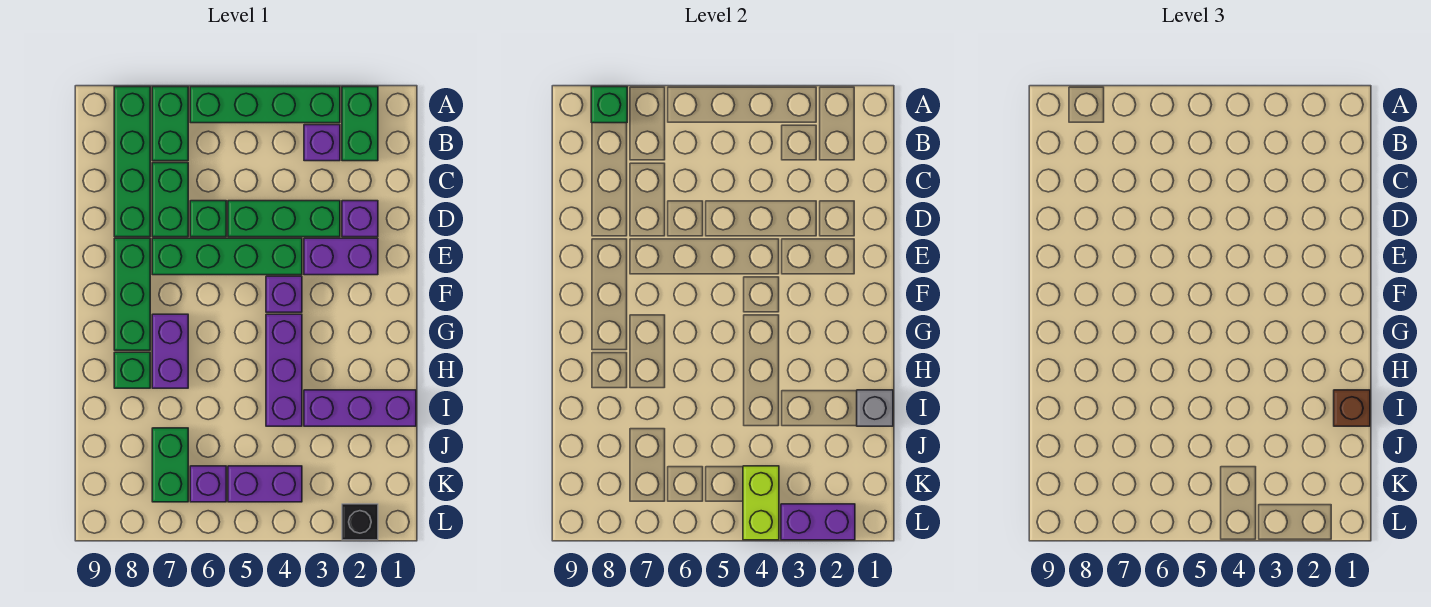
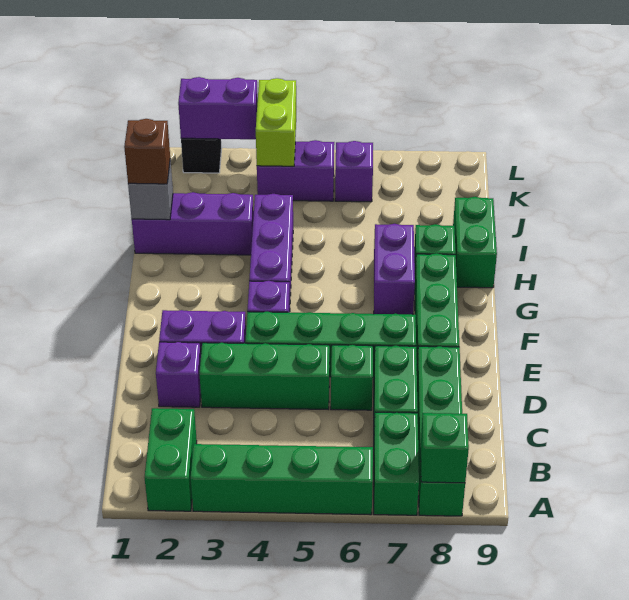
purple brick B3 level 1 -> none
green brick J7:K7 level 1 -> green brick H9:I9 level 1

